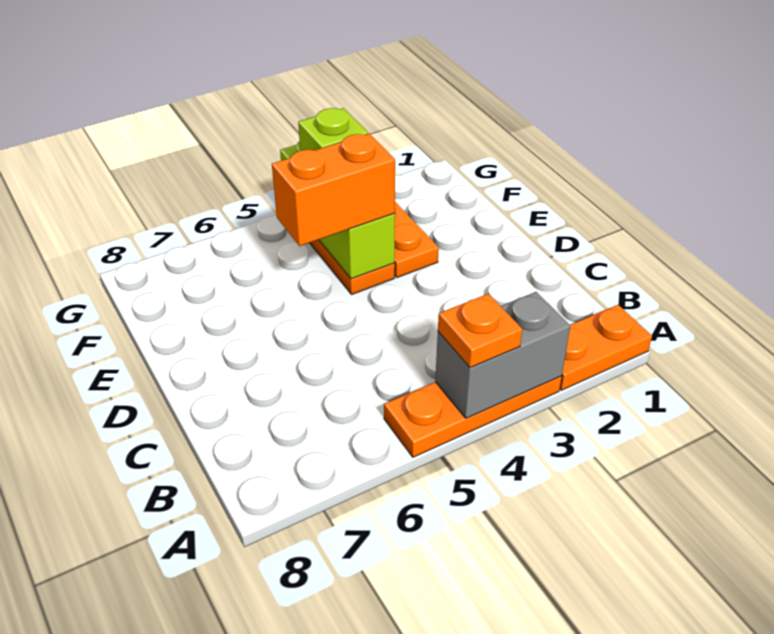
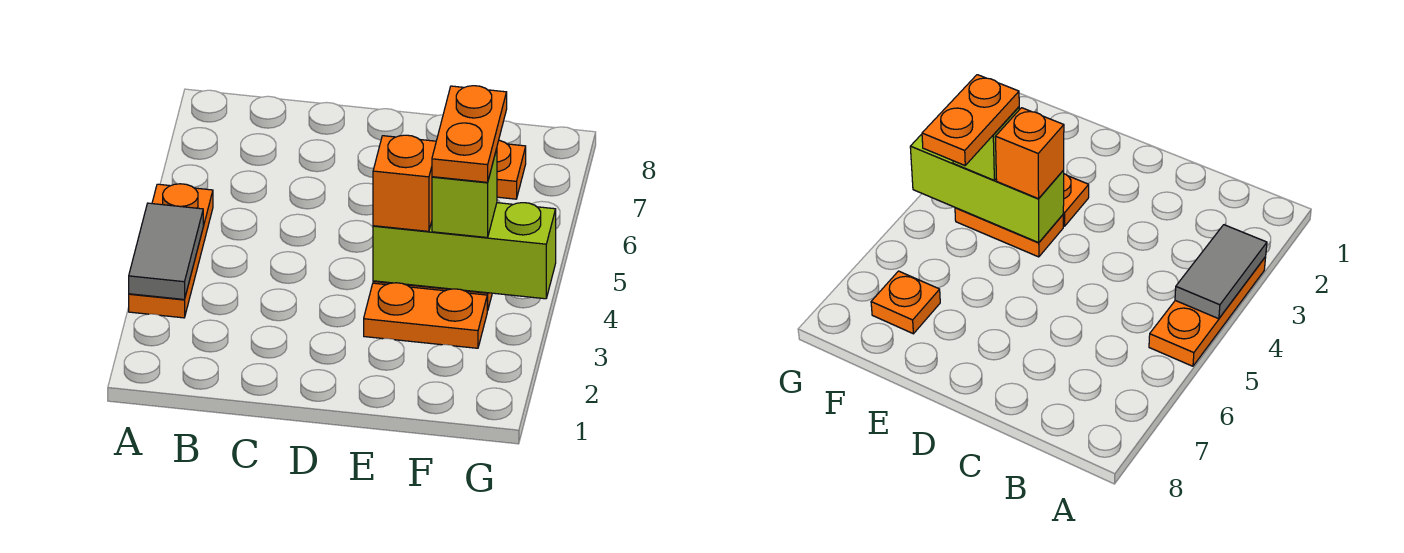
orange plate A1:A2 level 1 -> orange plate F4:F5 level 4
grey brick A3:A4 level 2 -> grey tile A3:A4 level 2
orange plate A4 level 3 -> orange plate F7 level 1
orange brick E4:E5 level 3 -> orange brick E4 level 3

